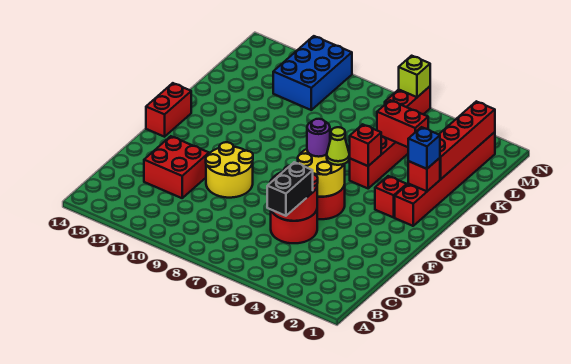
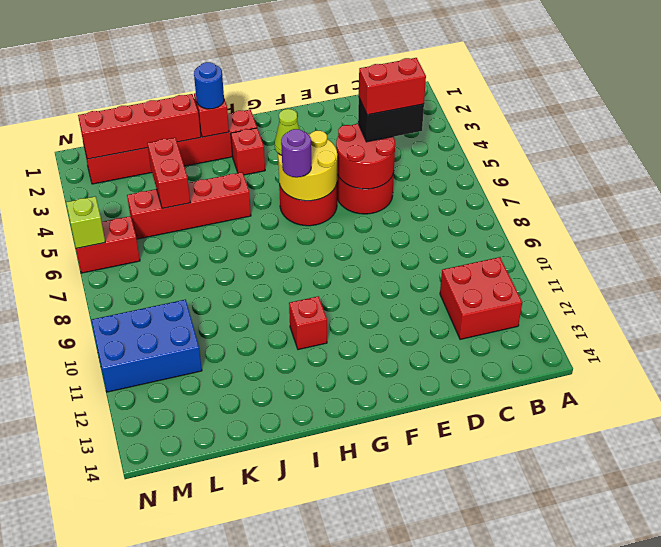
red brick D11:E12 level 1 -> red brick B11:C12 level 1
yellow round brick E9:F10 level 1 -> none
red brick G14:H14 level 1 -> red brick C5:D5 level 4
blue brick I2 level 3 -> blue round brick I2 level 3
red brick I5 level 2 -> red brick H11 level 1

